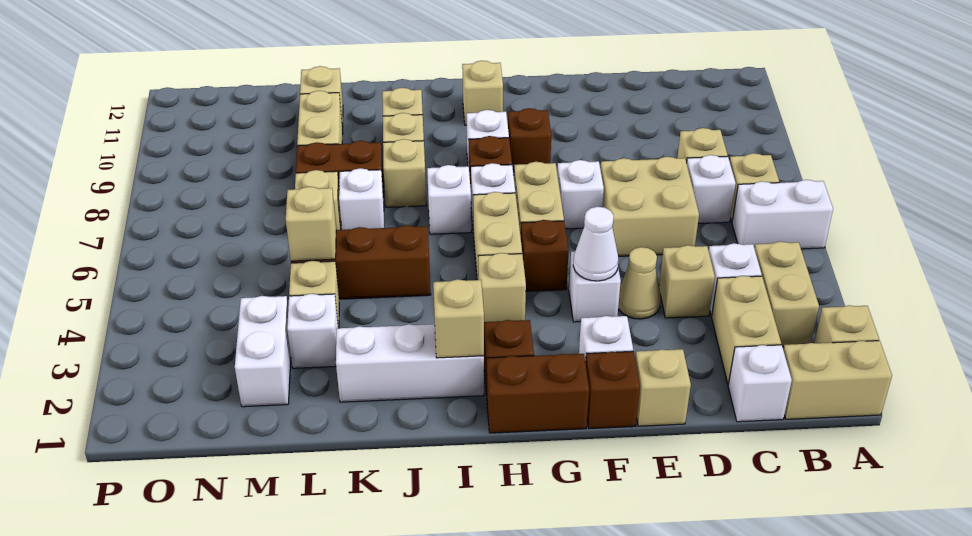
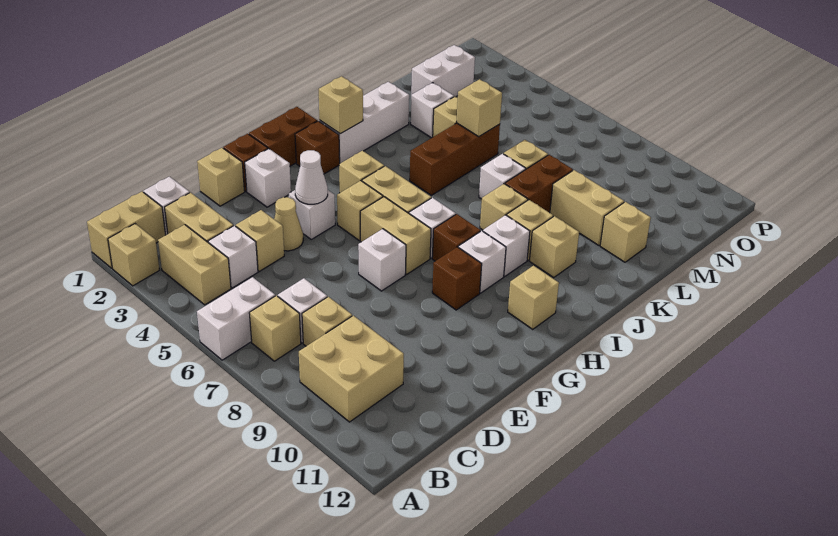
tan brick D6:E7 level 1 -> tan brick B9:C10 level 1
brown brick G5 level 1 -> tan brick G5 level 1
white brick I7 level 1 -> white brick I9 level 1
white brick M2:M3 level 1 -> white brick M2:N2 level 1

